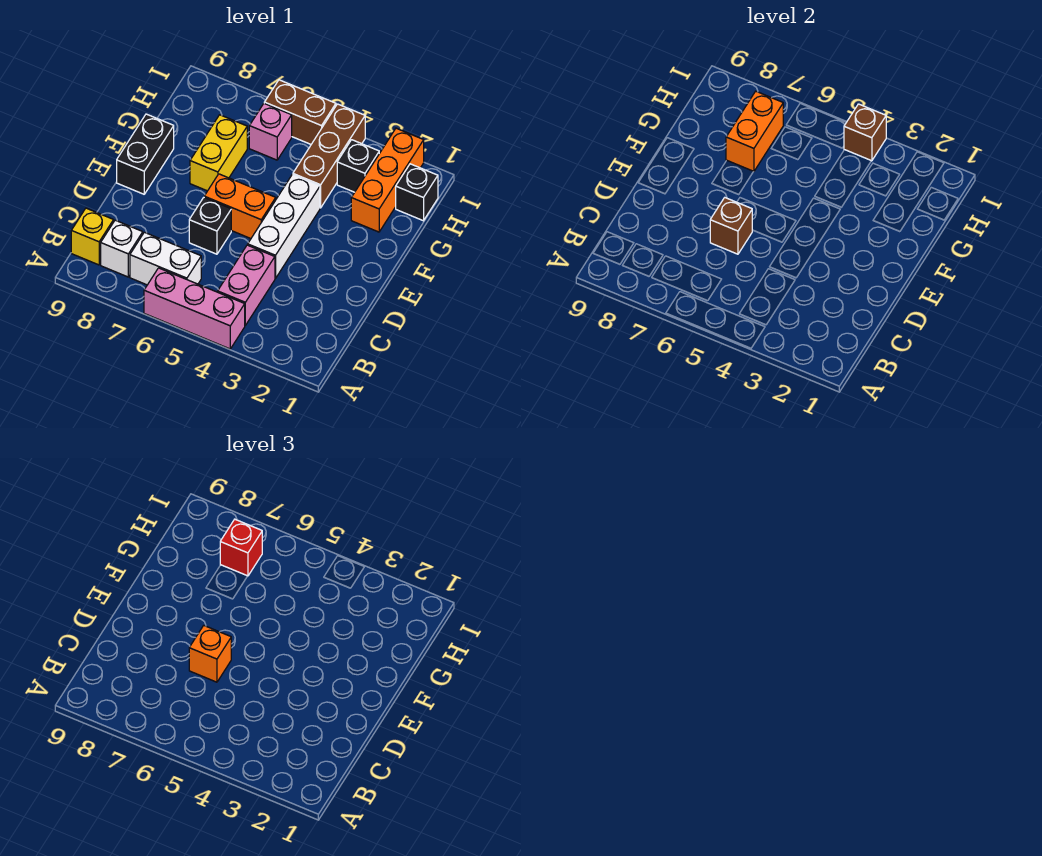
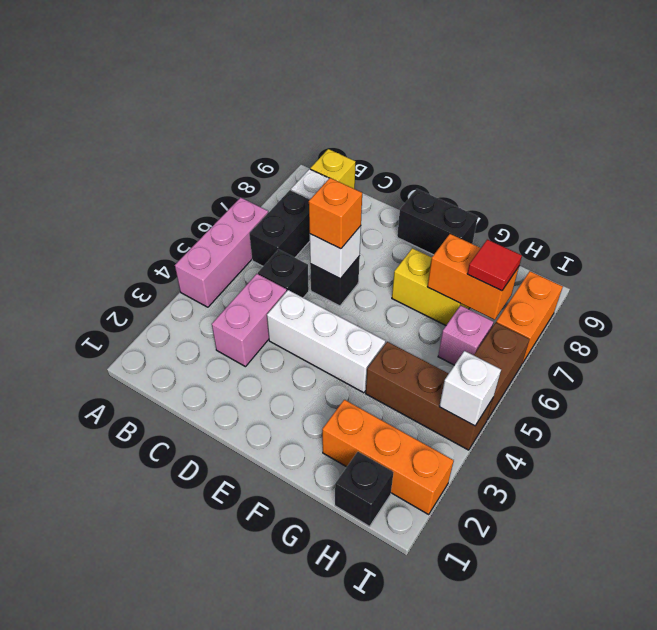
pink brick B4:C4 level 1 -> pink brick C3:C4 level 1
white brick B6:B7 level 1 -> black brick B6:B7 level 1
brown brick D6 level 2 -> white brick D6 level 2
orange brick E5:E6 level 1 -> orange brick I7:I8 level 1
black brick H3 level 1 -> black brick C5 level 1
red brick H7 level 3 -> red tile H7 level 3
brown brick I4 level 2 -> white brick I4 level 2

